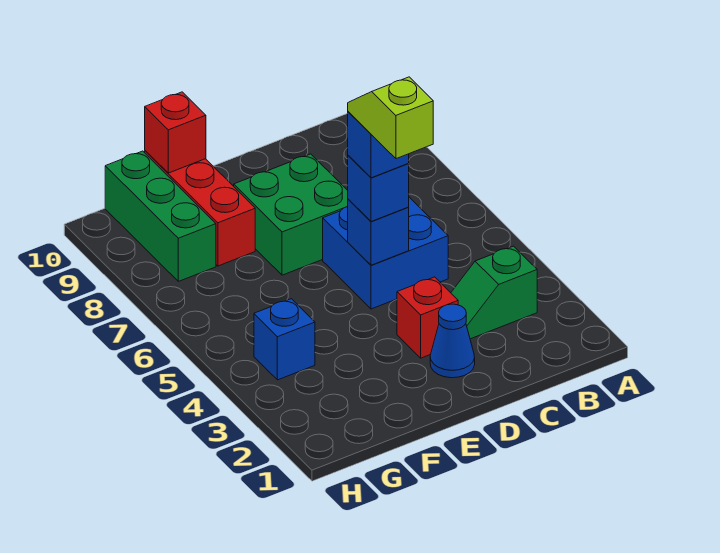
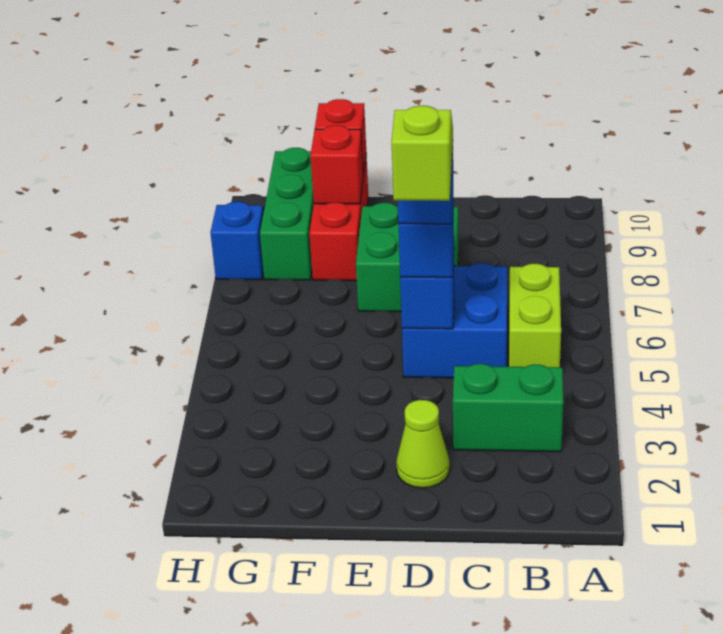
green slope B3:C3 level 1 top B -> green brick B3:C3 level 1
none -> lime brick B5:B6 level 1
blue cone D2 level 1 -> lime cone D2 level 1
red brick D3 level 1 -> red brick F9 level 2
blue brick G4 level 1 -> blue brick H8 level 1

